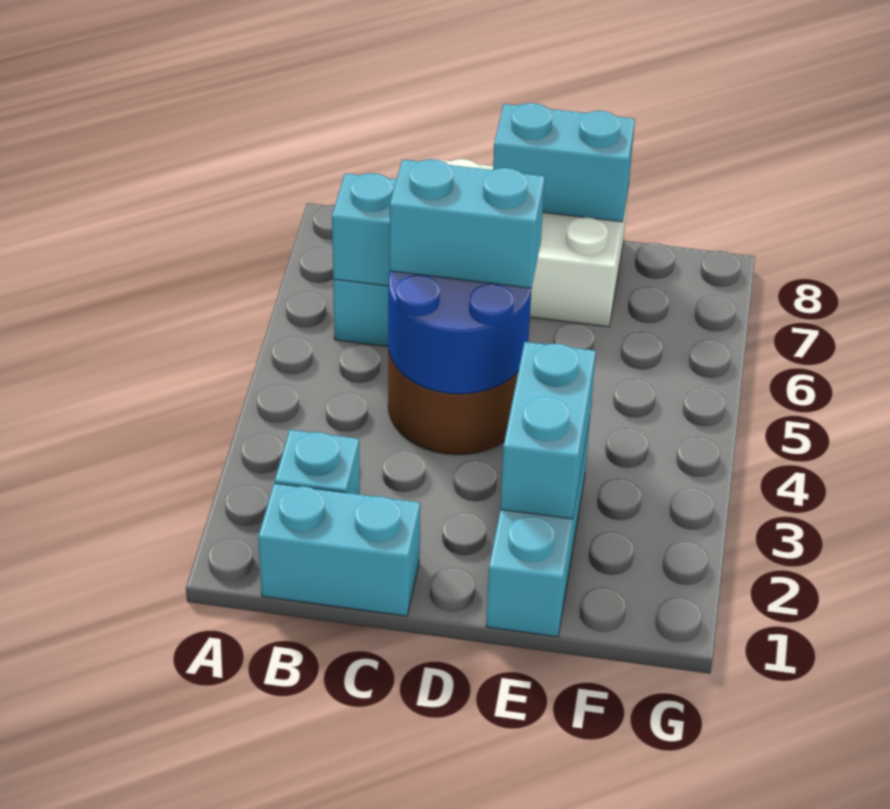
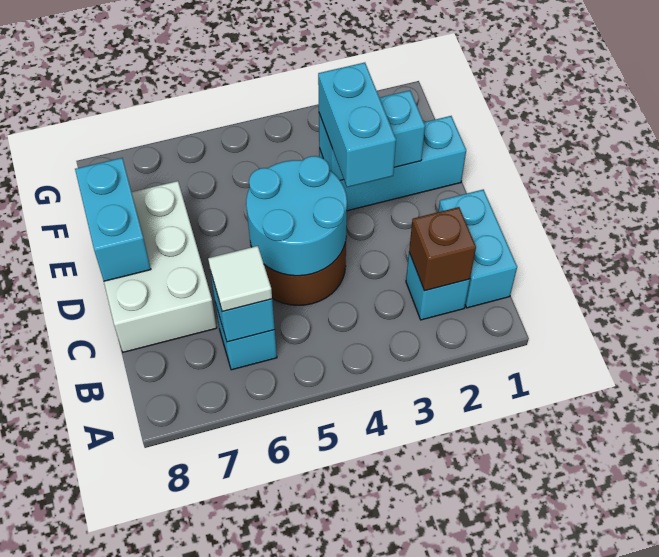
none -> brown brick B2 level 2
none -> white tile B6 level 3
blue round brick C4:D5 level 2 -> cyan round brick C4:D5 level 2
cyan brick C5:D5 level 3 -> cyan brick D3:E3 level 3

